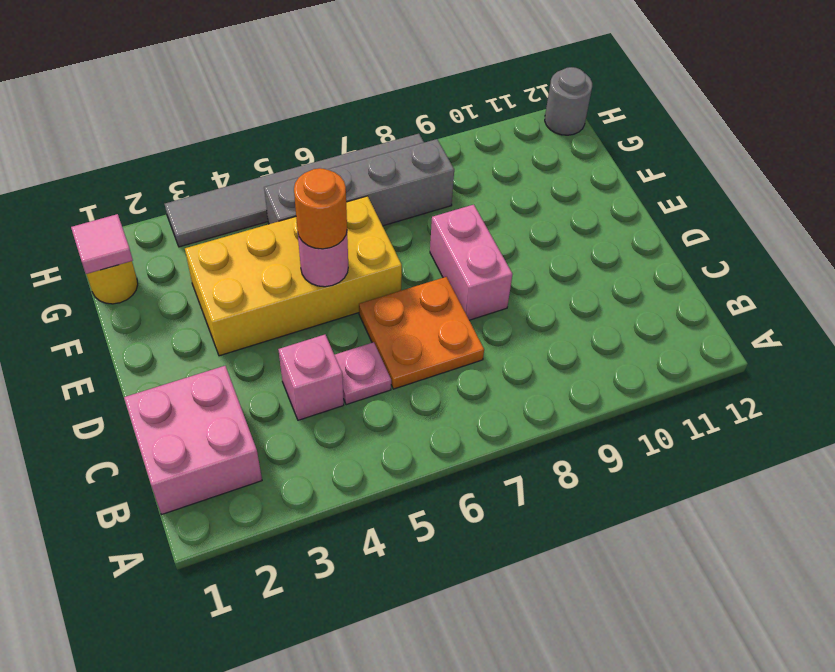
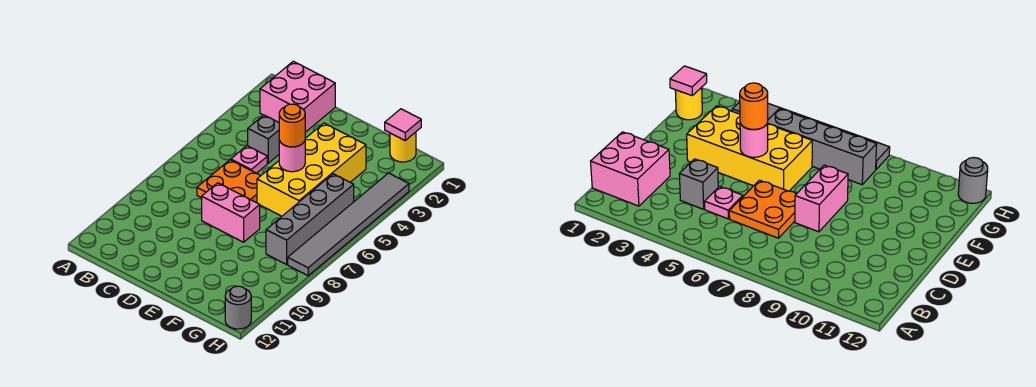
pink brick C4 level 1 -> grey brick C4 level 1

